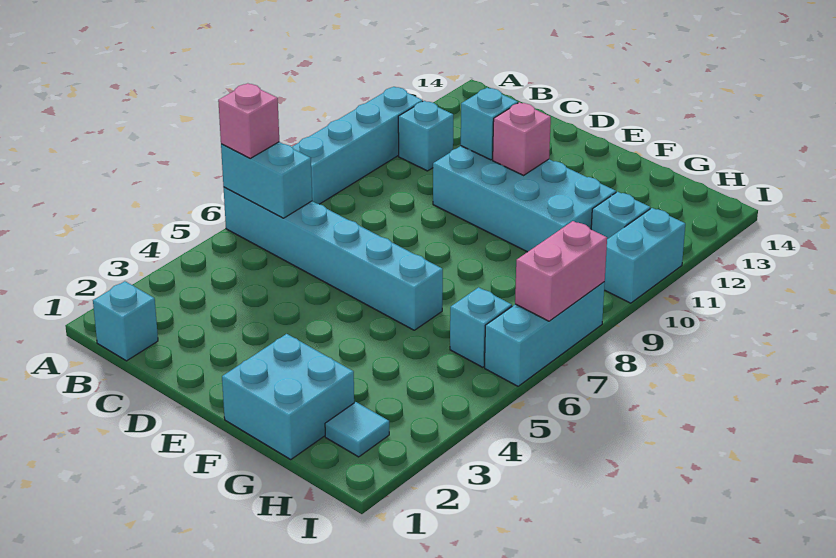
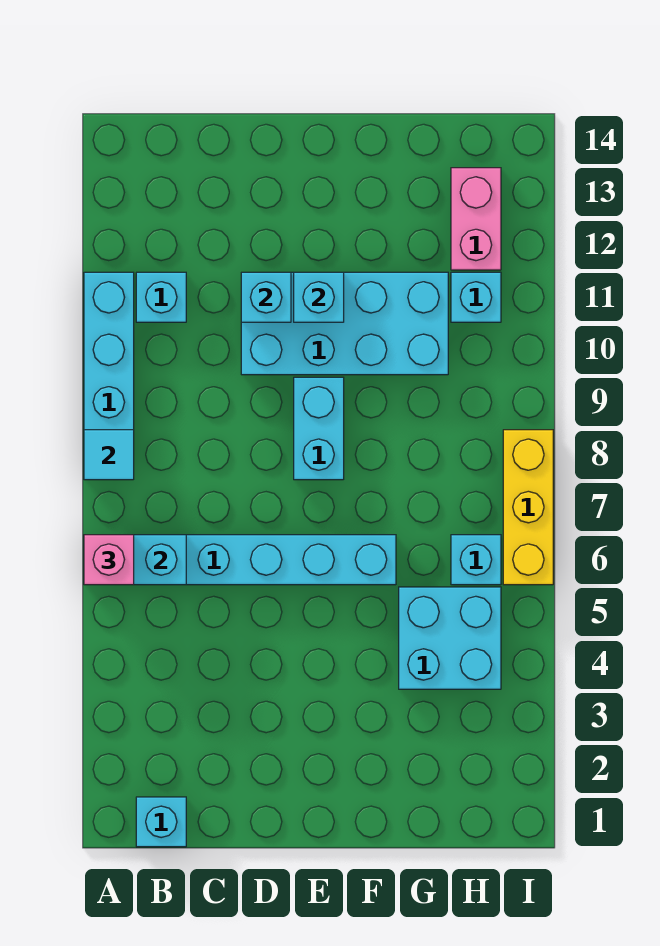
pink brick E11 level 2 -> cyan brick E11 level 2
cyan brick F1:G2 level 1 -> cyan brick G4:H5 level 1
cyan tile H2 level 1 -> cyan tile A8 level 2
cyan brick I6:I8 level 1 -> yellow brick I6:I8 level 1
pink brick I7:I8 level 2 -> pink brick H12:H13 level 1
cyan brick I10:I11 level 1 -> cyan brick E8:E9 level 1

